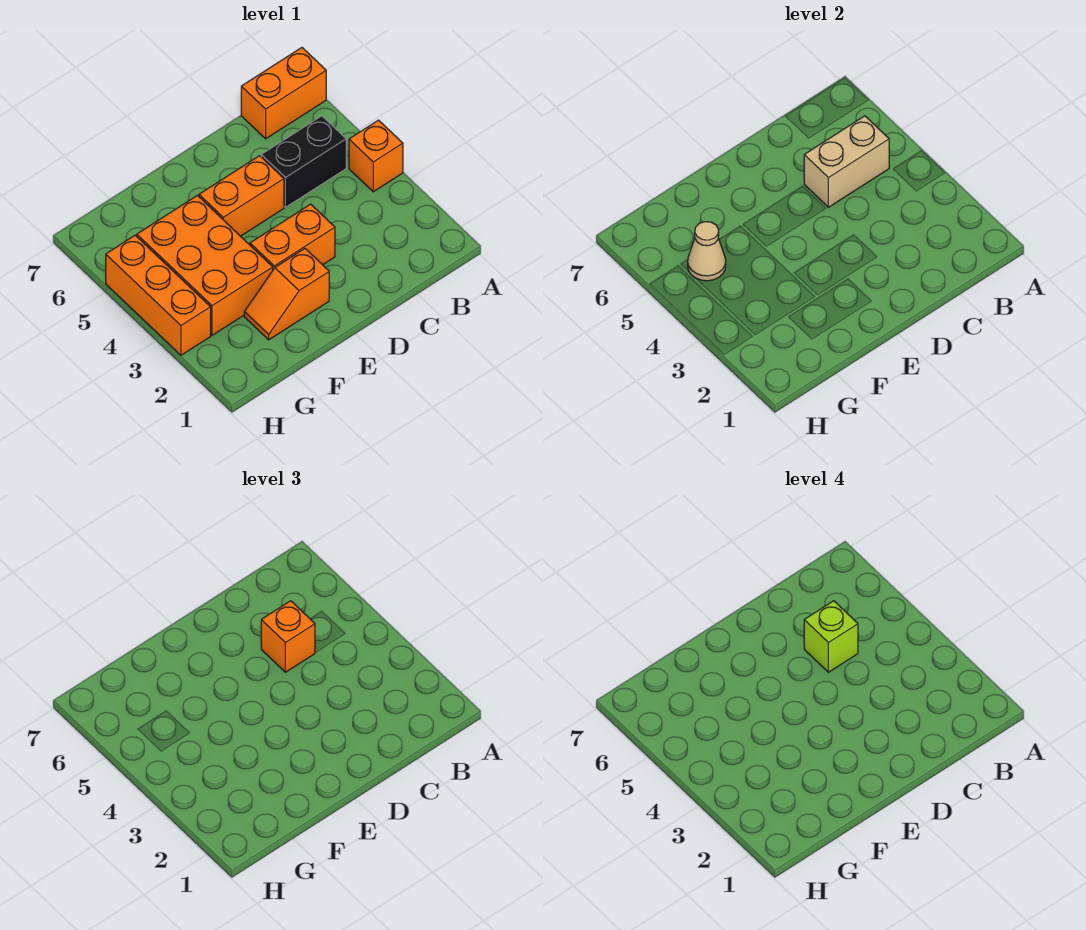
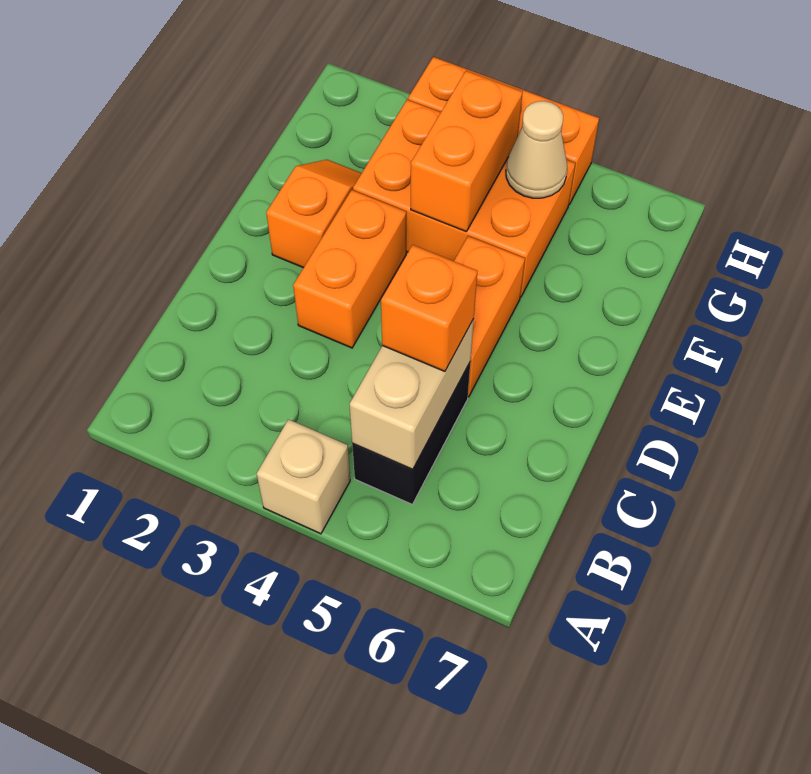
orange brick A4 level 1 -> tan brick A4 level 1
orange brick A7:B7 level 1 -> orange brick F4:G4 level 2
lime brick C5 level 4 -> none

